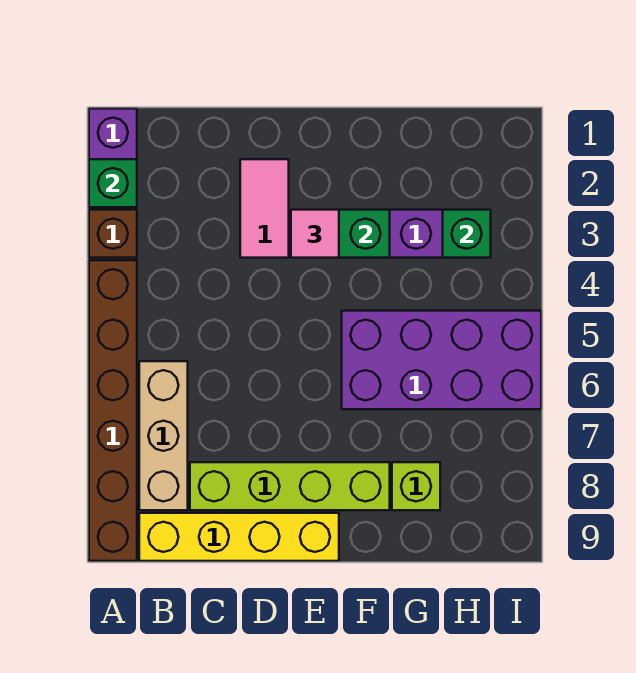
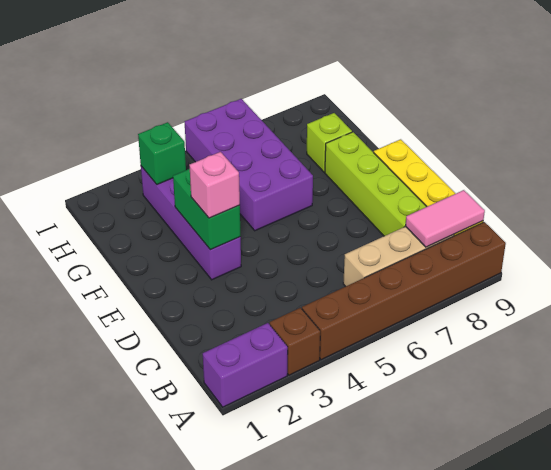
green brick A2 level 2 -> none
pink tile D2:D3 level 1 -> pink tile B8:B9 level 2
pink tile E3 level 3 -> pink brick E3 level 3

